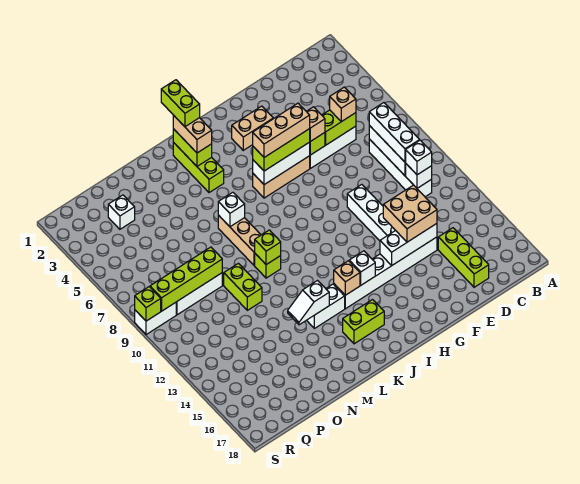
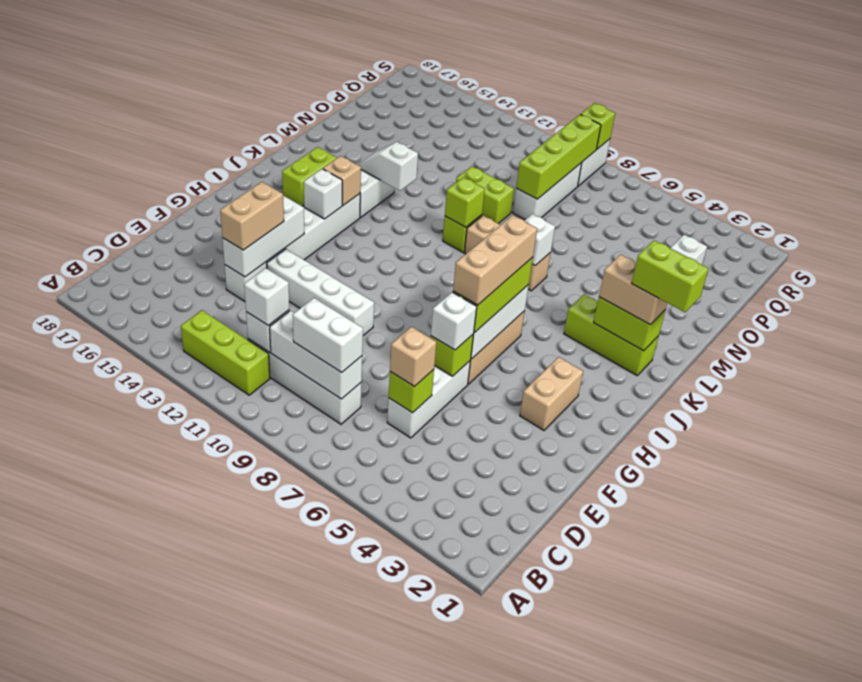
white brick C8:C10 level 3 -> white brick C8:C9 level 3
lime brick D6:E6 level 2 -> lime brick D6 level 2
lime brick D15:D17 level 1 -> lime brick B11:B13 level 1
tan brick E13:F14 level 3 -> tan brick E14:F14 level 3
tan brick F6 level 3 -> white brick F6 level 3
white slope L14:M14 level 2 top L -> white slope L13:L14 level 2 top 13

